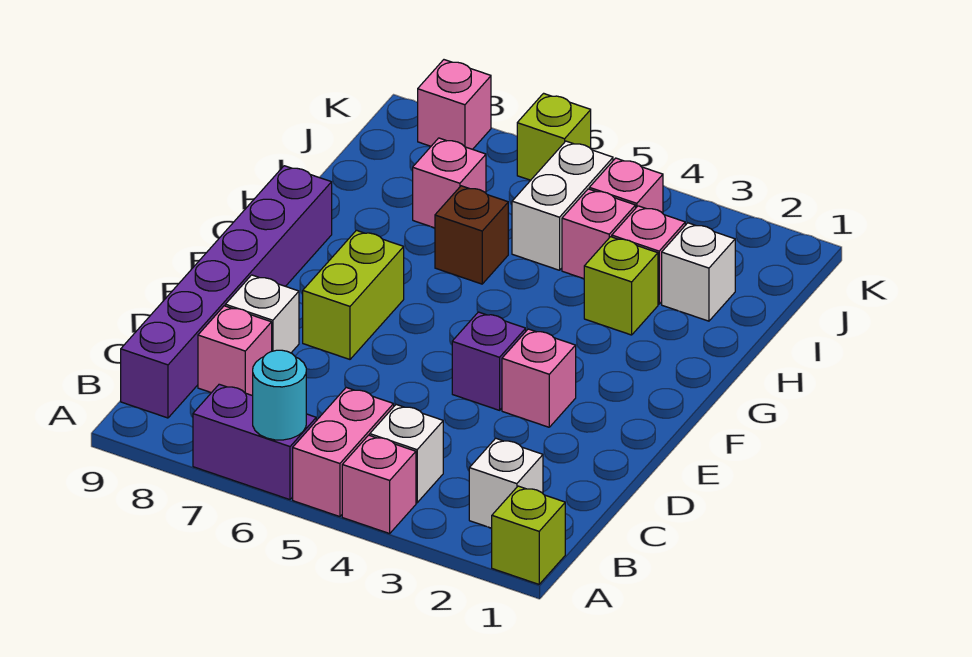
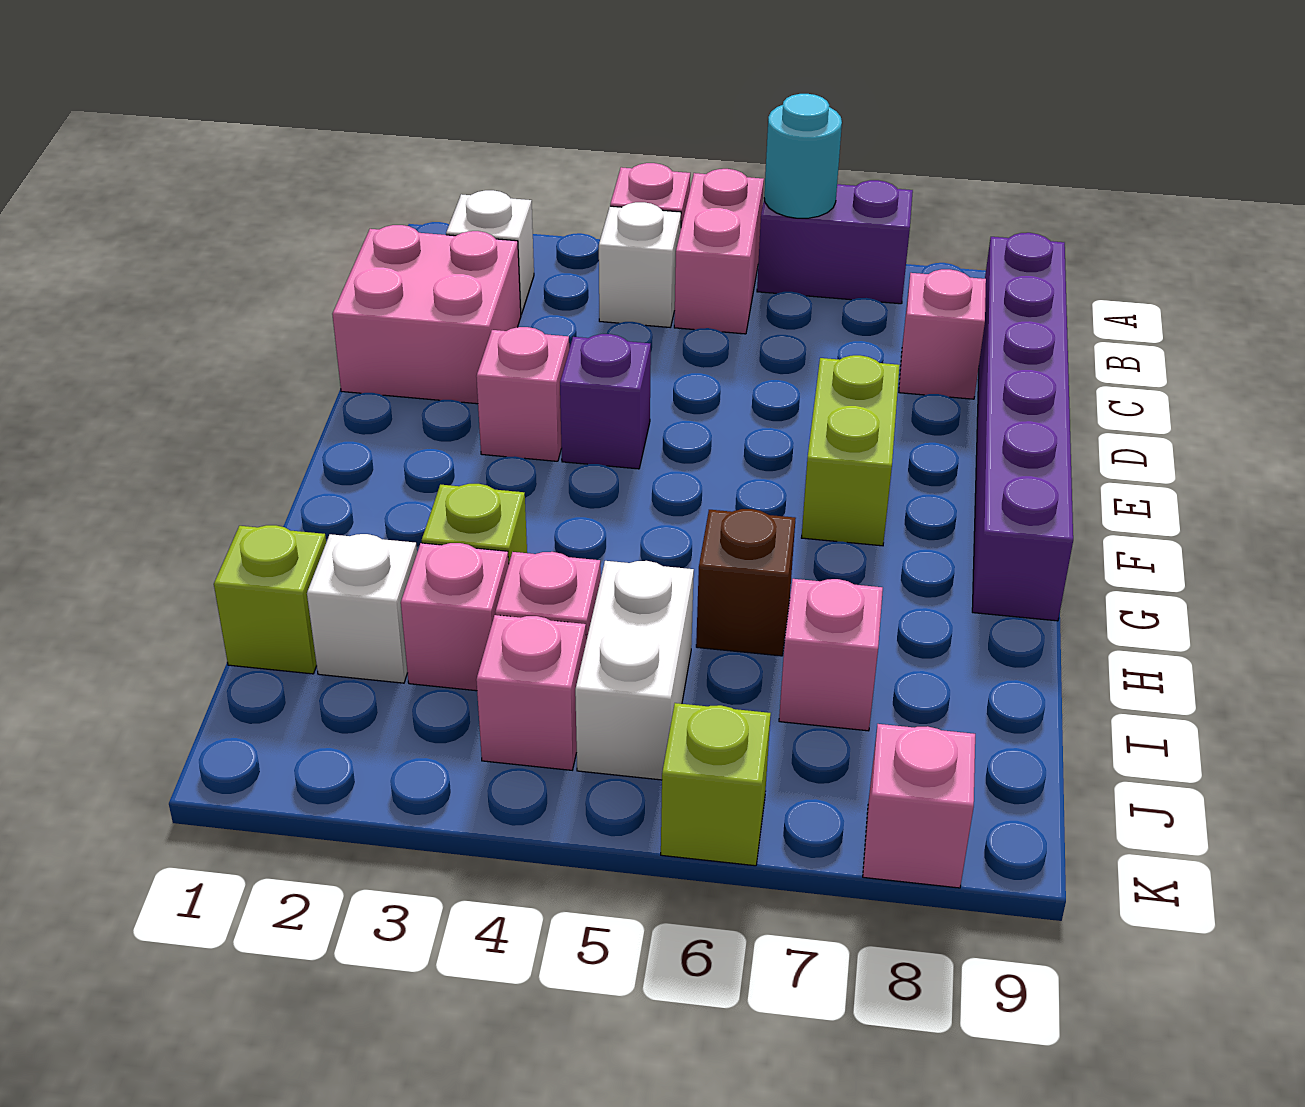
lime brick A1 level 1 -> lime brick I1 level 1
none -> pink brick C1:D2 level 1
white brick D8 level 1 -> none

